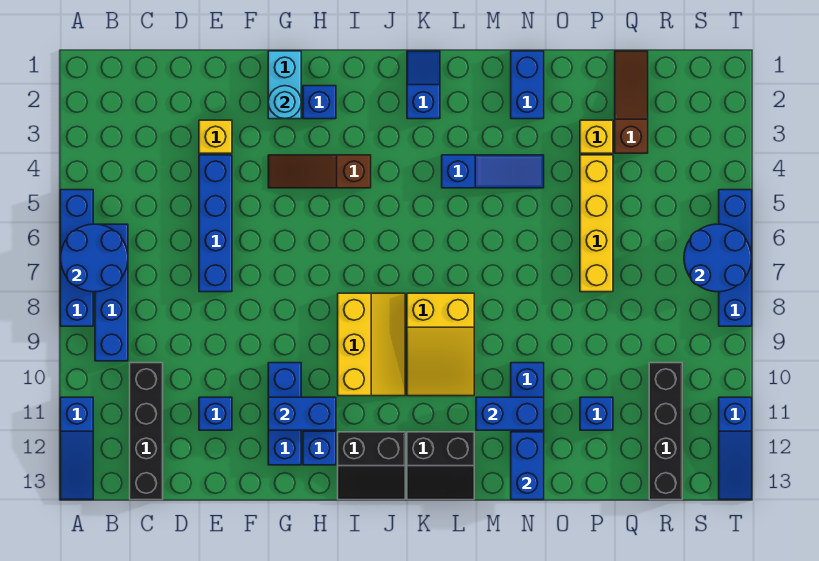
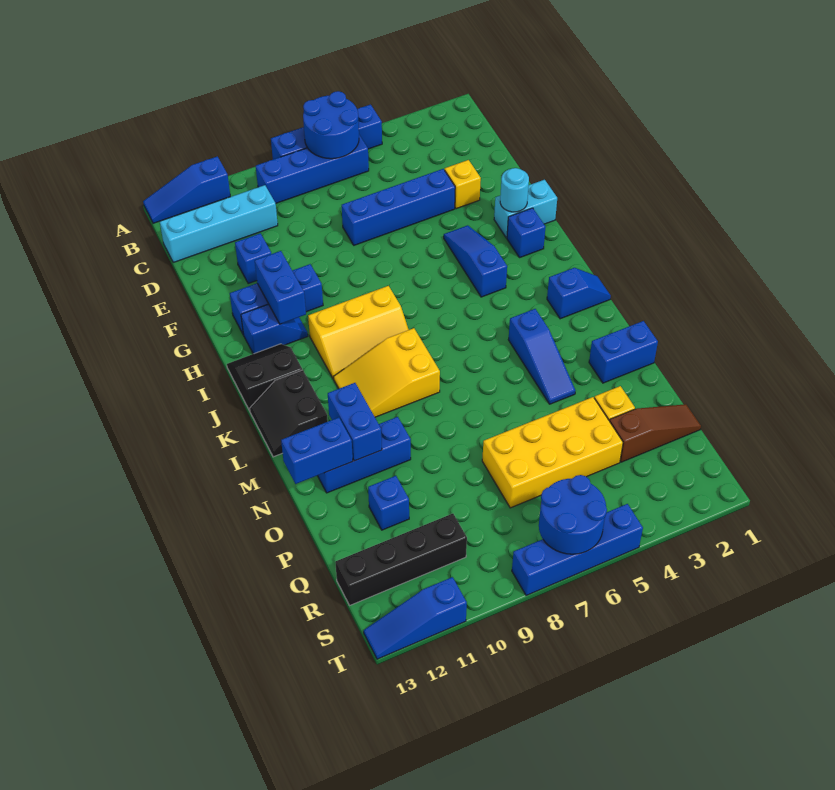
black brick C10:C13 level 1 -> cyan brick C10:C13 level 1
brown slope G4:I4 level 1 top I -> blue slope G4:I4 level 1 top I
black slope I12:J13 level 1 top 12 -> black slope I12:J13 level 1 top J
yellow brick P4:P7 level 1 -> yellow brick P4:Q7 level 1

